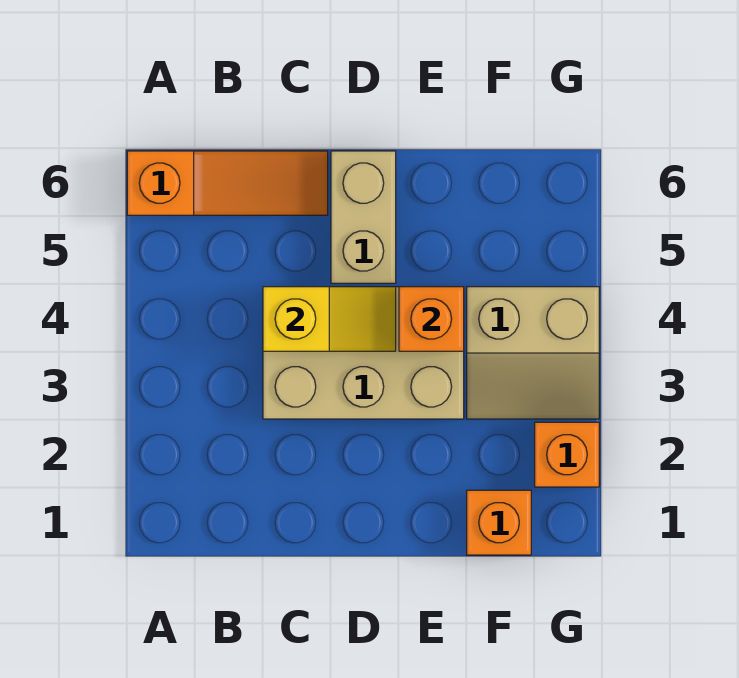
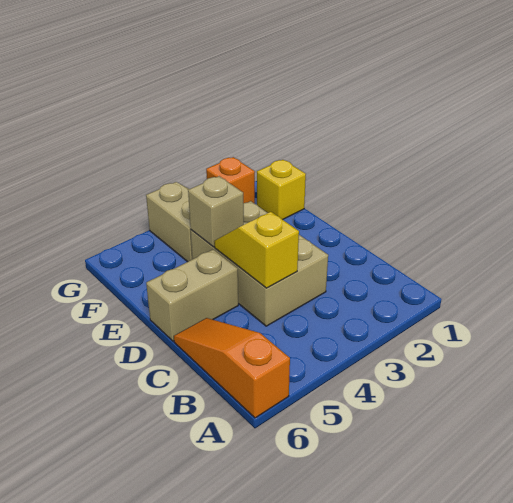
orange brick E4 level 2 -> tan brick E4 level 2
orange brick F1 level 1 -> yellow brick F1 level 1

